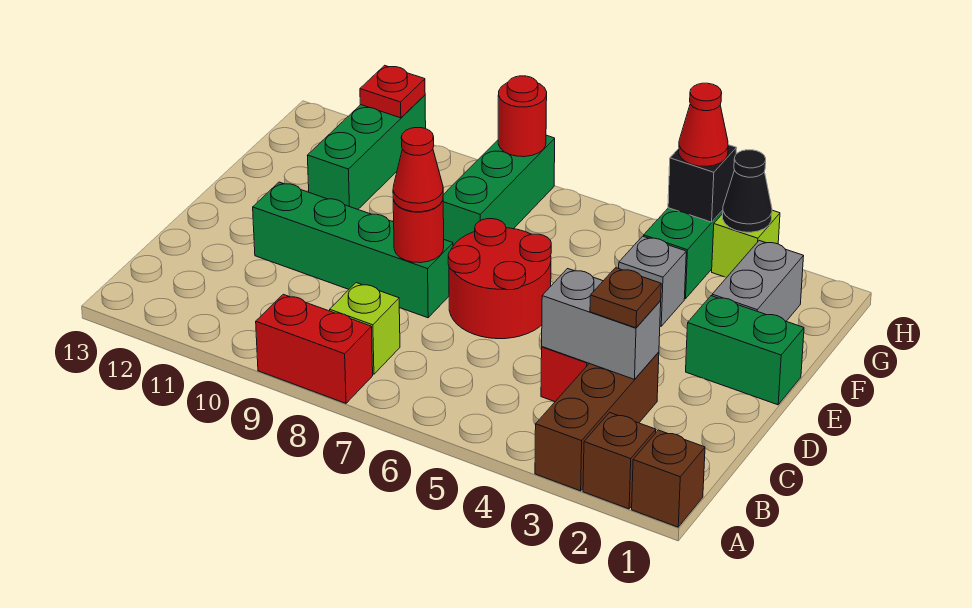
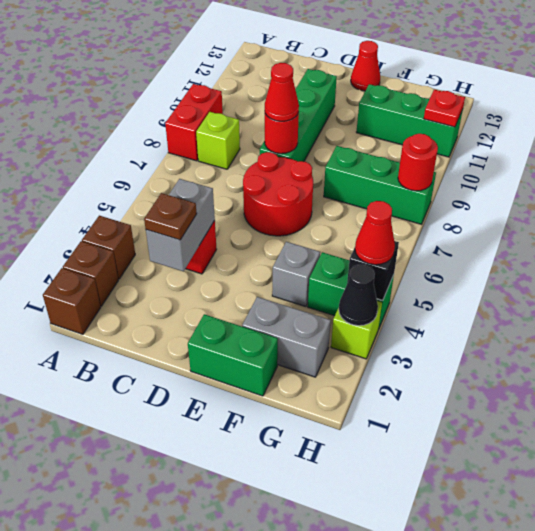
brown brick A3:C3 level 1 -> brown brick A3 level 1
green brick E1:E2 level 1 -> green brick E1:F1 level 1
none -> red cone E13 level 1

